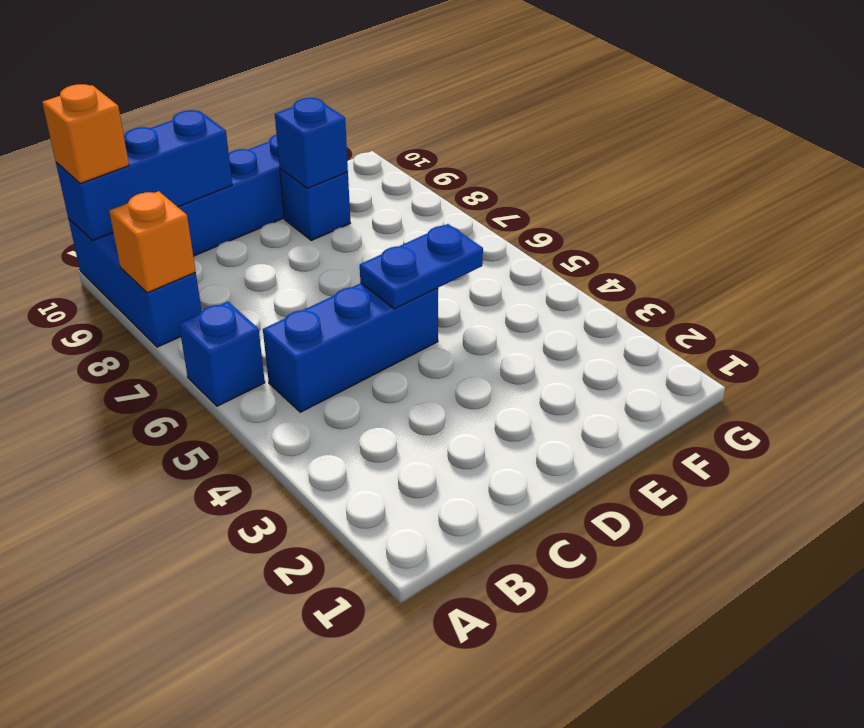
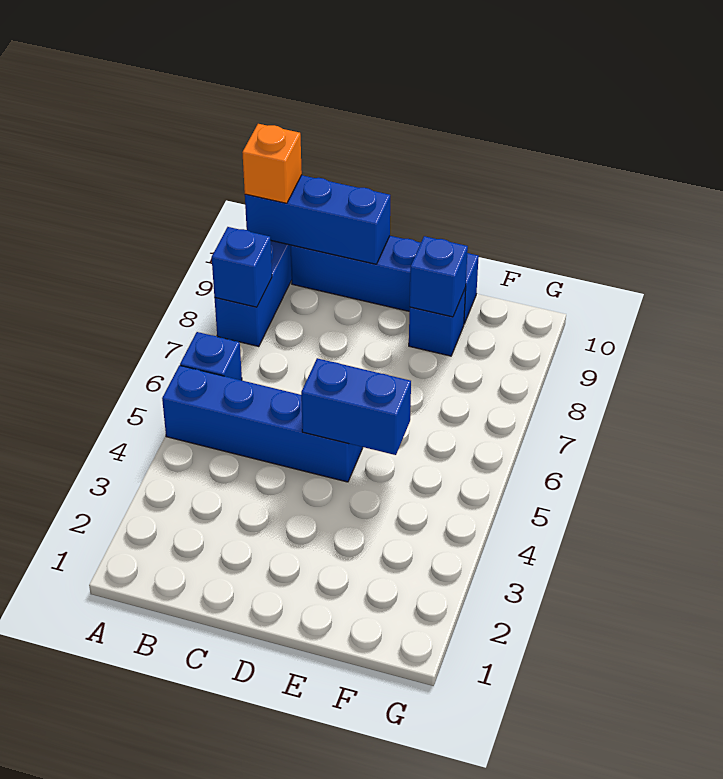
orange brick A8 level 2 -> blue brick A8 level 2
blue brick B5:D5 level 1 -> blue brick A5:D5 level 1
blue plate D5:E5 level 2 -> blue brick D5:E5 level 2

